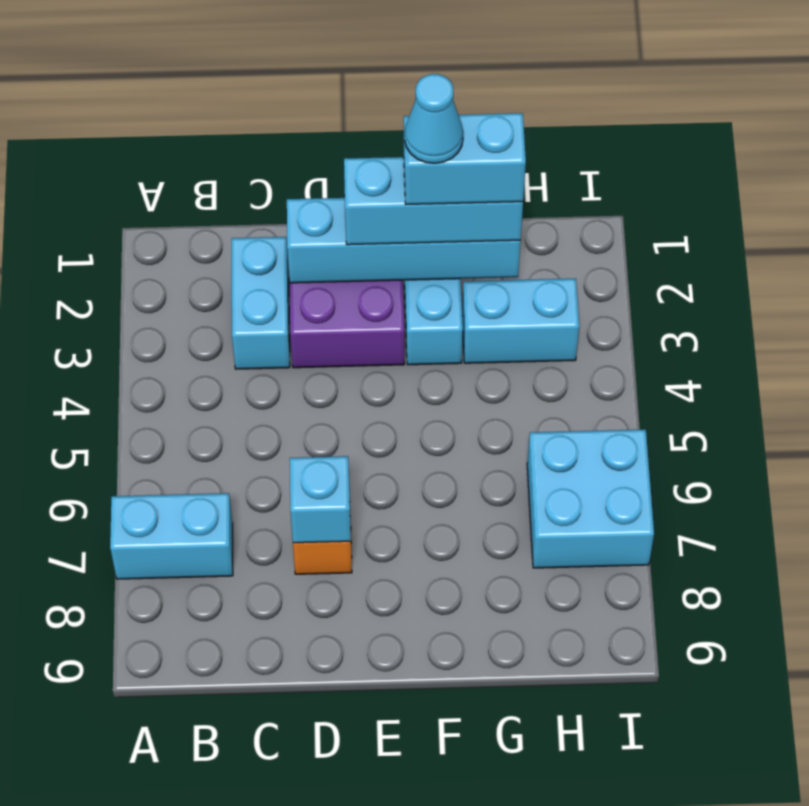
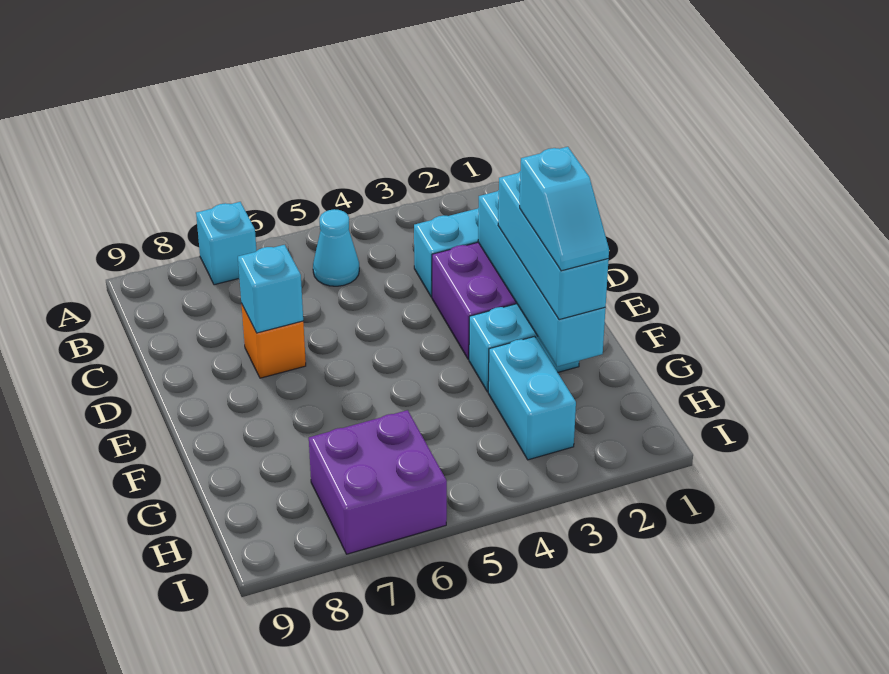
cyan brick A7:B7 level 1 -> cyan brick A7 level 1
cyan brick F2:G2 level 4 -> cyan slope F2:G2 level 4 top F
cyan cone F2 level 5 -> cyan cone B5 level 1
cyan brick H6:I7 level 1 -> purple brick H6:I7 level 1

